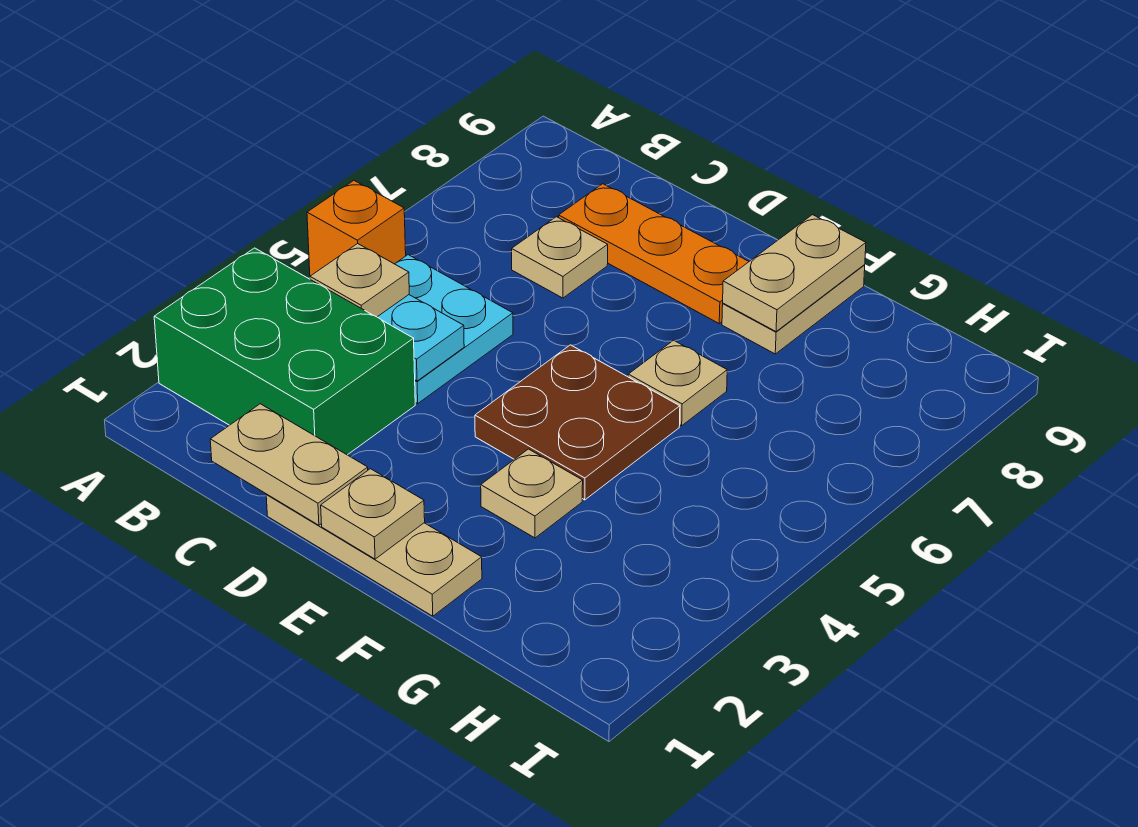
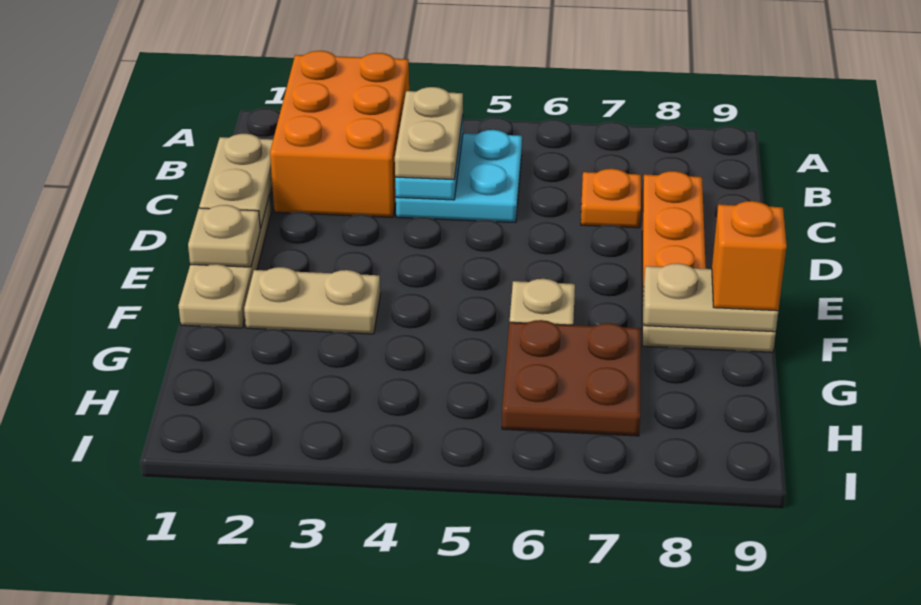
green brick A2:C3 level 1 -> orange brick A2:C3 level 1
orange brick A5 level 1 -> orange brick F9 level 3
tan plate B4 level 3 -> tan plate B4:C4 level 3
tan plate C7 level 1 -> orange plate C7 level 1
brown plate E4:F5 level 1 -> brown plate G6:H7 level 1
tan plate F3 level 1 -> tan plate F2:F3 level 1

